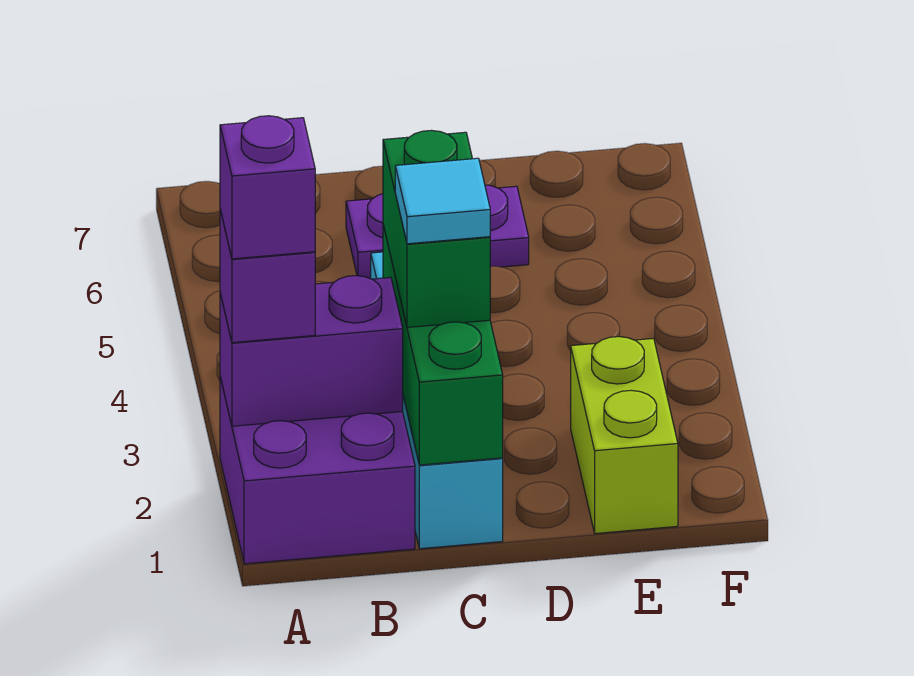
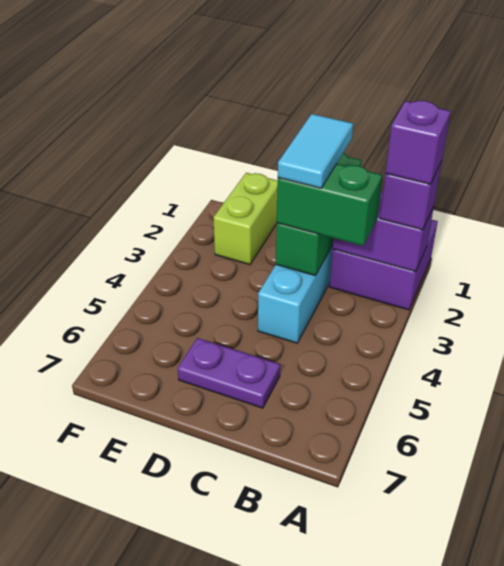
green brick C2:C3 level 3 -> green brick B3:C3 level 3
cyan tile C2 level 4 -> cyan tile C2:C3 level 4

